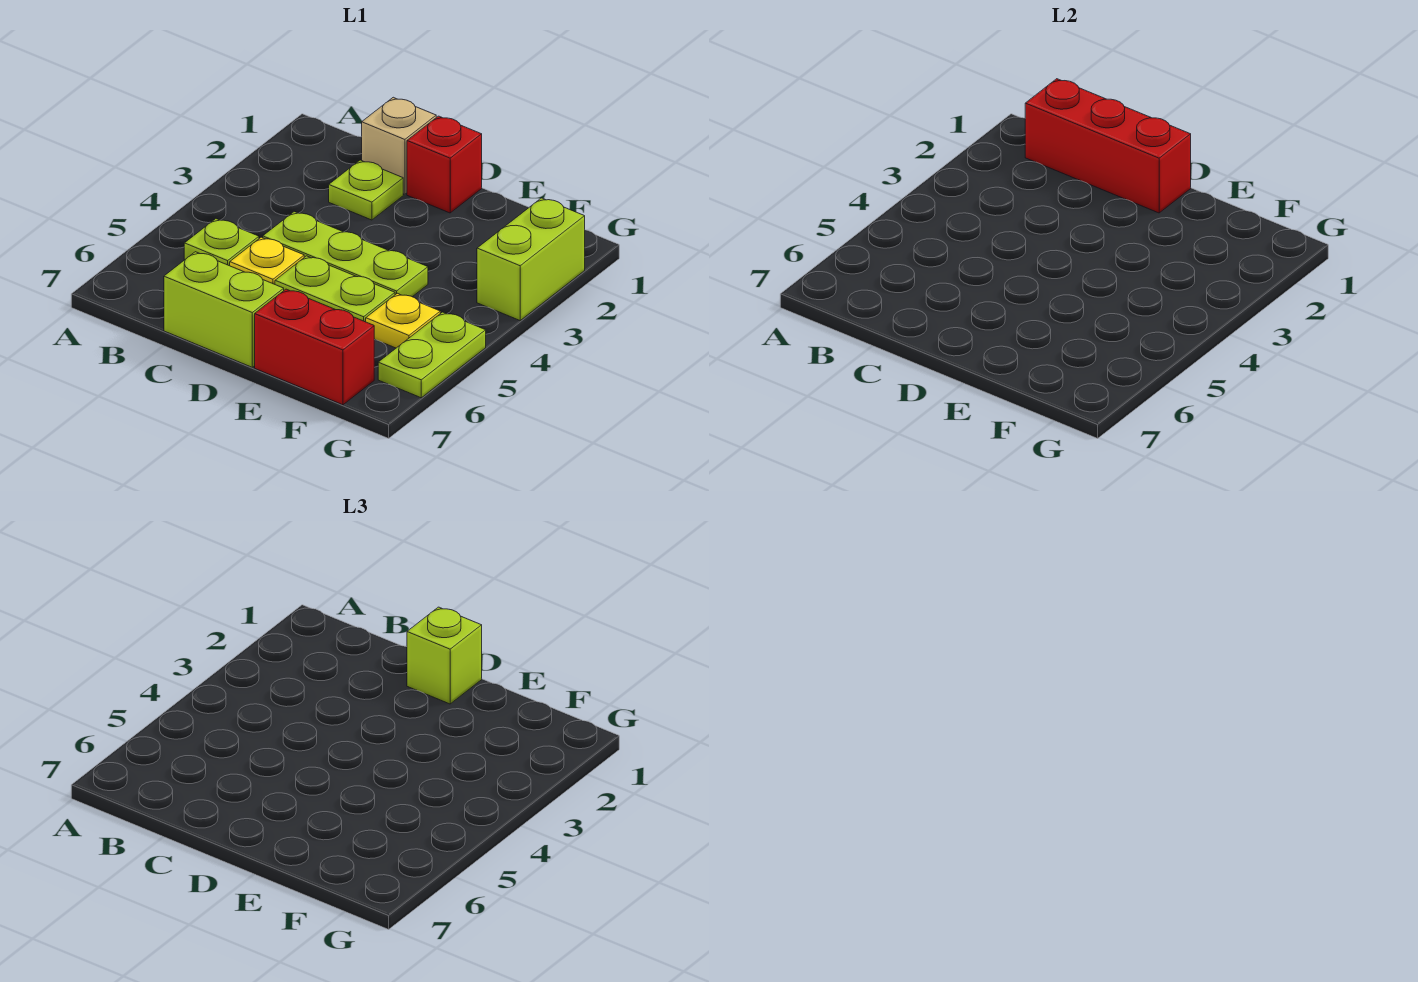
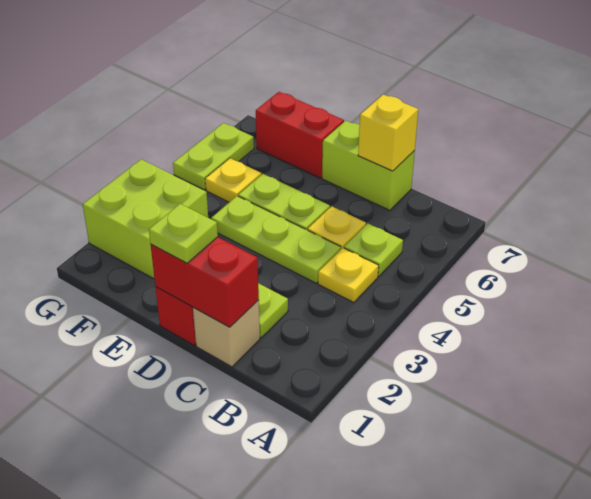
red brick B1:D1 level 2 -> red brick C1:D1 level 2
none -> yellow plate B4 level 1
none -> yellow brick C7 level 2
lime brick D1 level 3 -> lime plate D1 level 3
lime brick G2:G3 level 1 -> lime brick F2:G3 level 1

